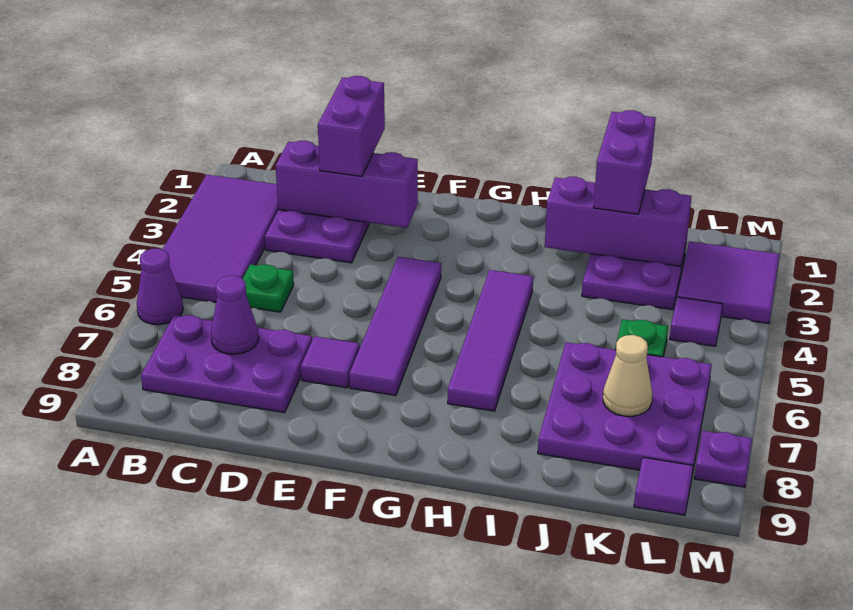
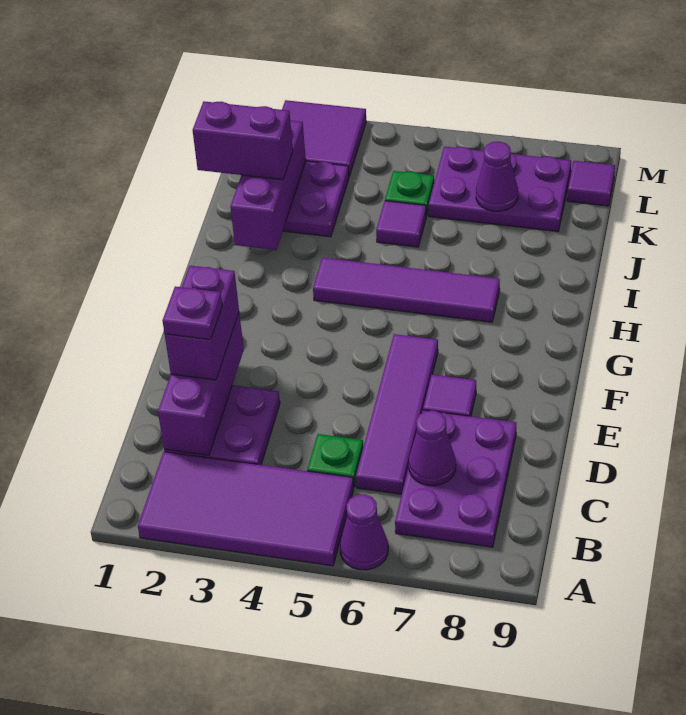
purple brick D1:D2 level 3 -> purple brick D2:E2 level 3
purple tile F4:F7 level 1 -> purple tile C6:F6 level 1
purple plate J6:L8 level 1 -> purple plate K6:L8 level 1
tan cone K7 level 2 -> purple cone K7 level 2
purple tile L4 level 1 -> purple tile J5 level 1
purple plate M8 level 1 -> purple plate D2 level 4

